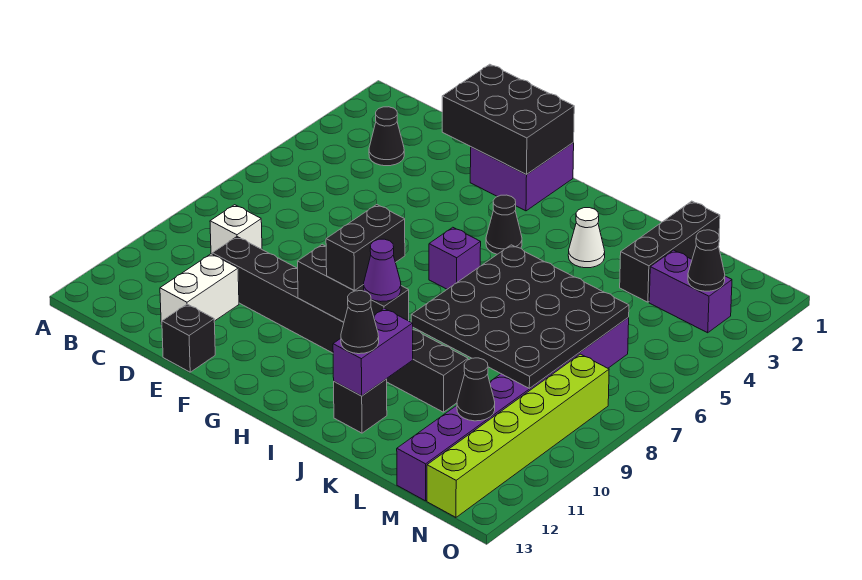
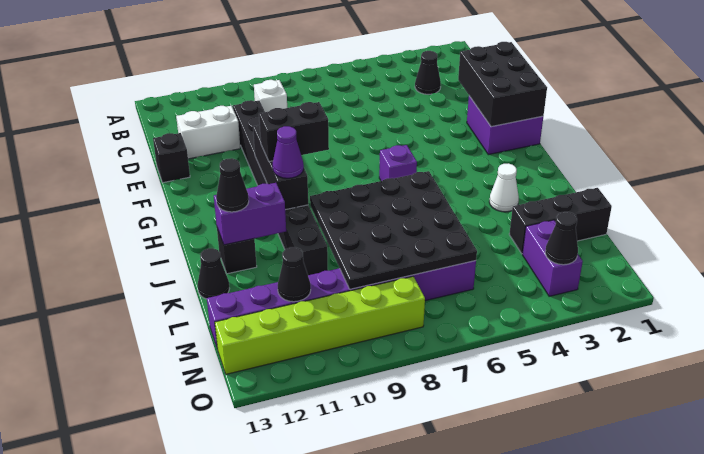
black cone H4 level 1 -> black cone K13 level 1

